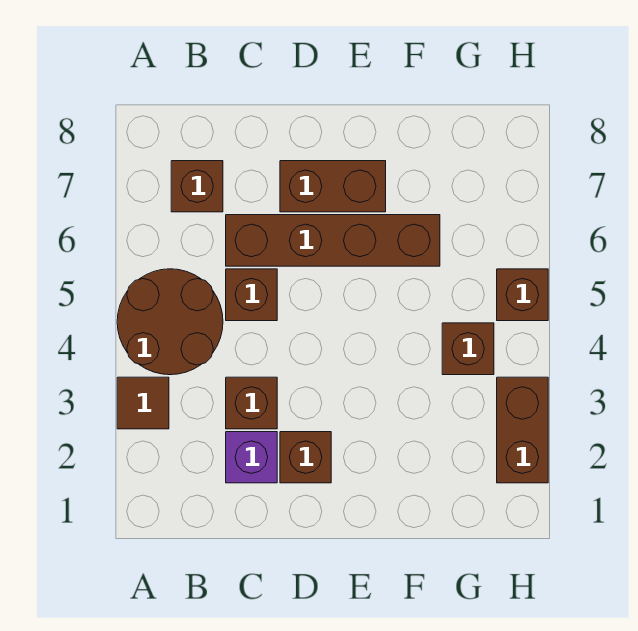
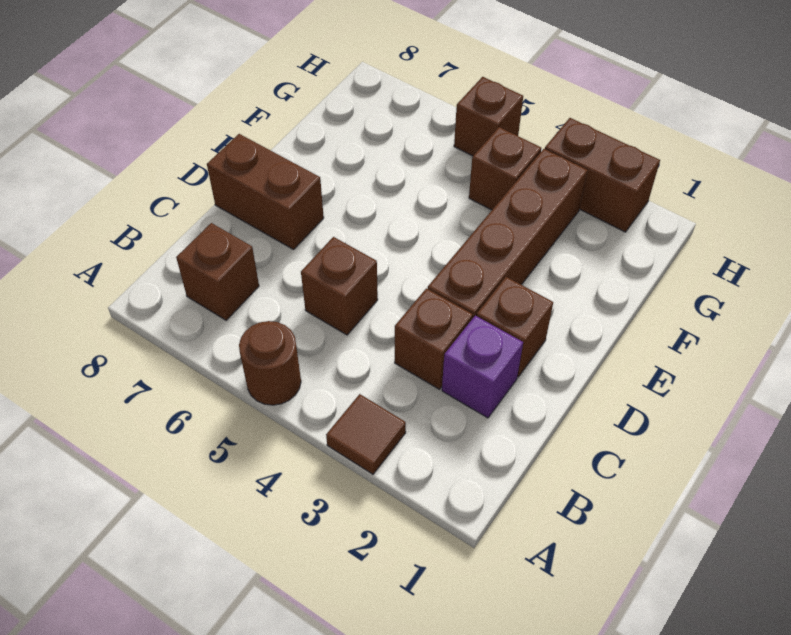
brown round brick A4:B5 level 1 -> brown round brick A5 level 1
brown brick C6:F6 level 1 -> brown brick D3:G3 level 1
brown brick D7:E7 level 1 -> brown brick D7:D8 level 1

